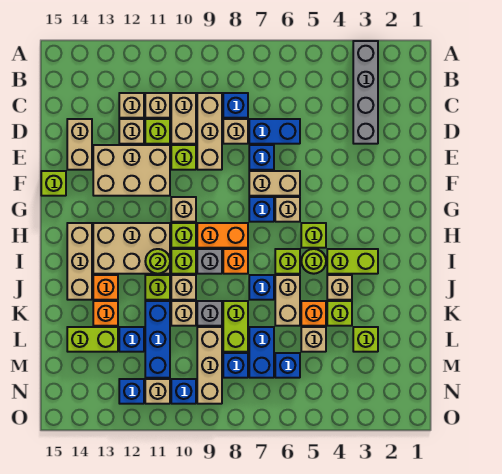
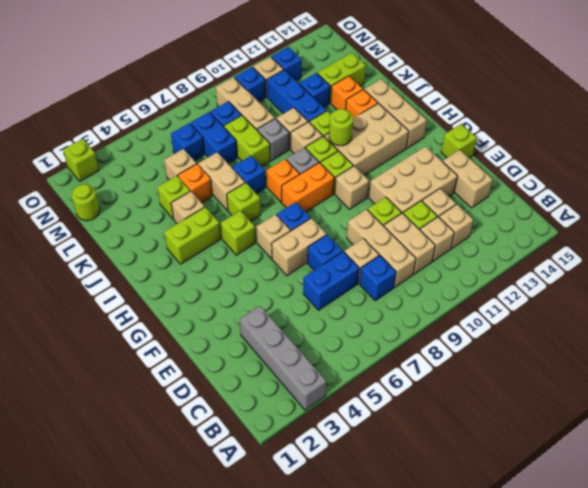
lime round brick I5 level 1 -> lime round brick M1 level 1
lime brick L3 level 1 -> lime brick O2 level 1

